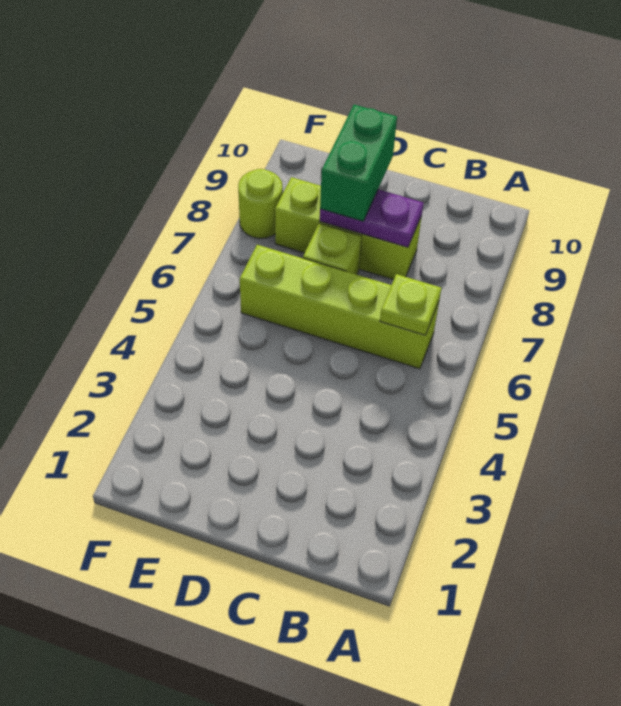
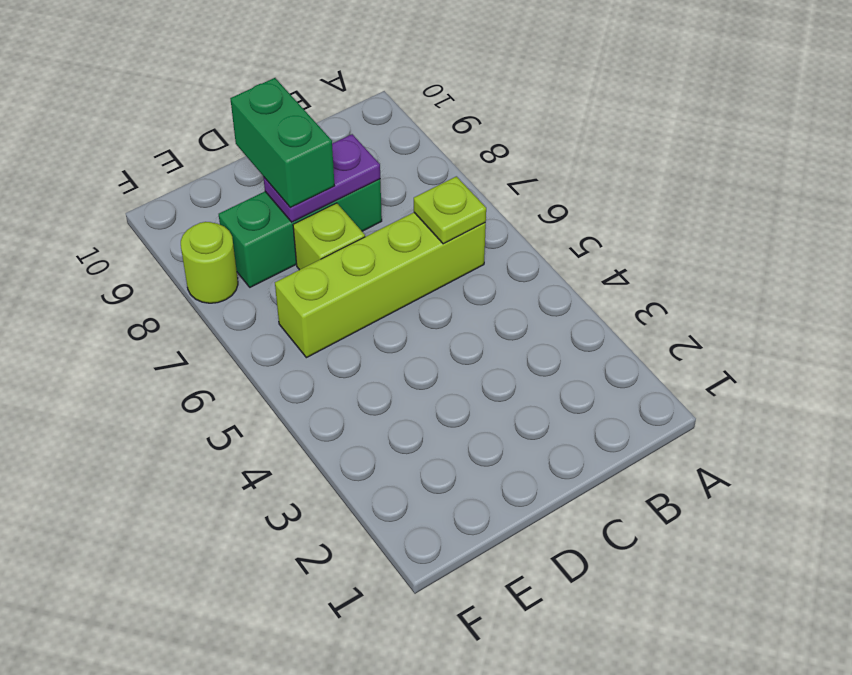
lime brick C8:E8 level 1 -> green brick C8:E8 level 1

